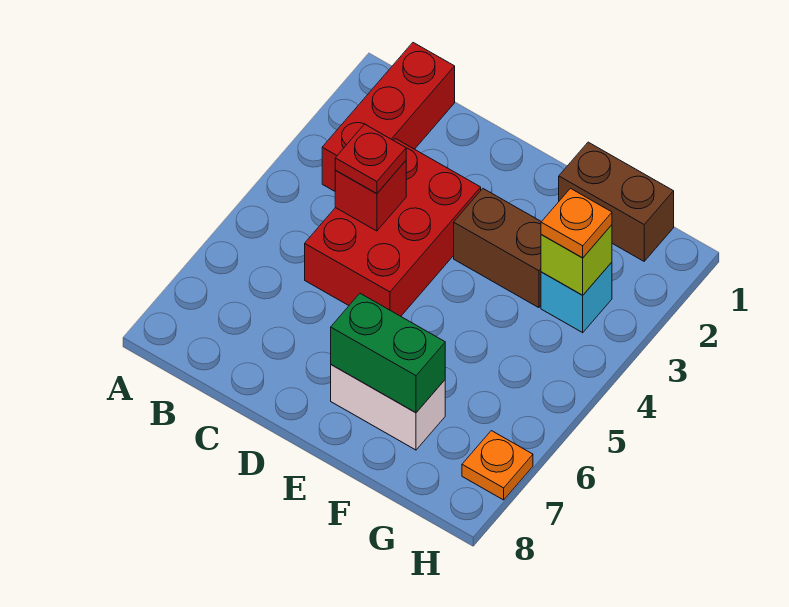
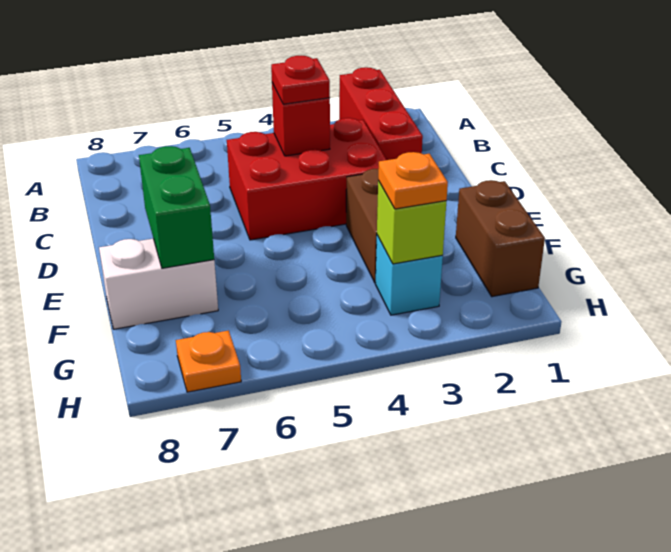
red brick B1:B3 level 1 -> red brick A2:C2 level 1
white brick E7:F7 level 1 -> white brick F7:F8 level 1

